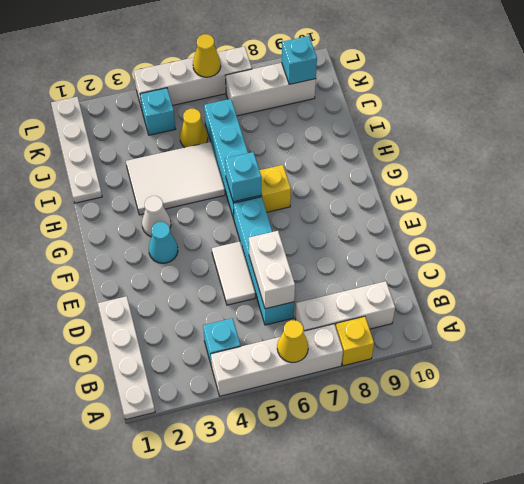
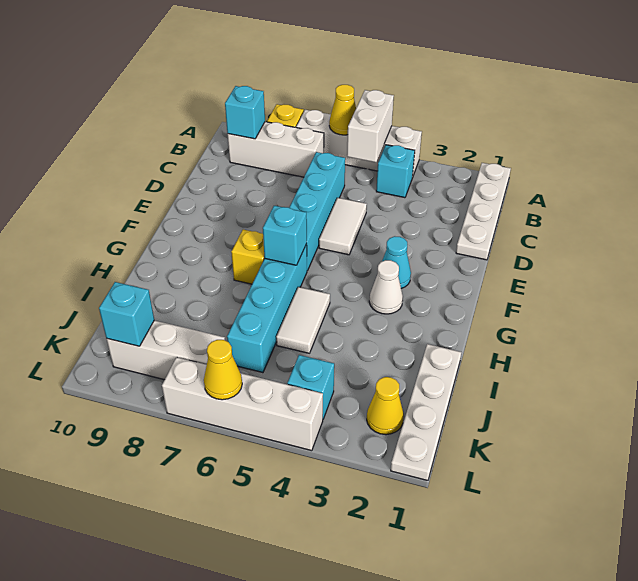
none -> cyan brick B9 level 2
white brick C6:D6 level 2 -> white brick A5:B5 level 2
white tile H3:I5 level 1 -> white tile H5:I5 level 1
yellow cone J5 level 1 -> yellow cone K2 level 1

